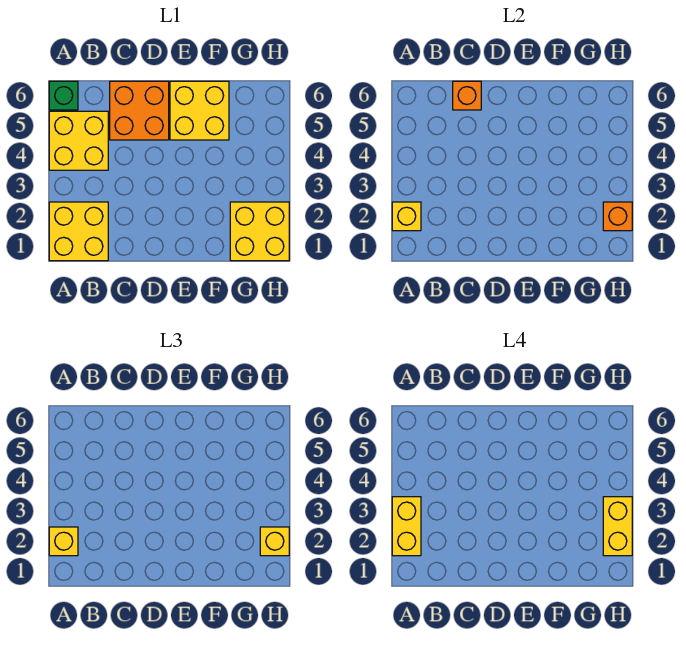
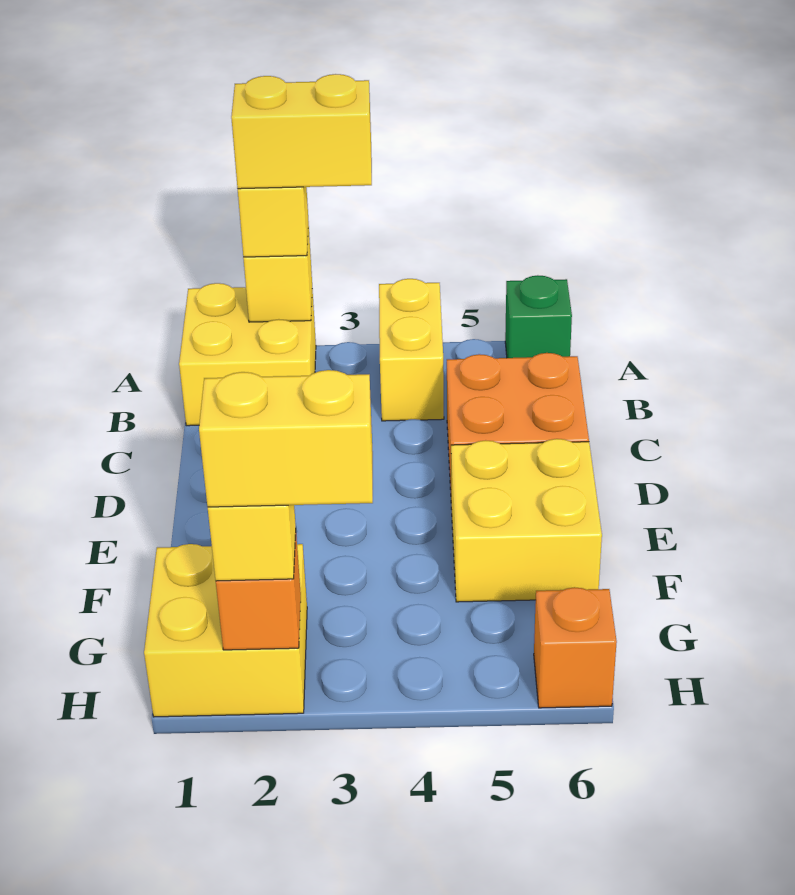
yellow brick A4:B5 level 1 -> yellow brick A4:B4 level 1
orange brick C6 level 2 -> orange brick H6 level 1

